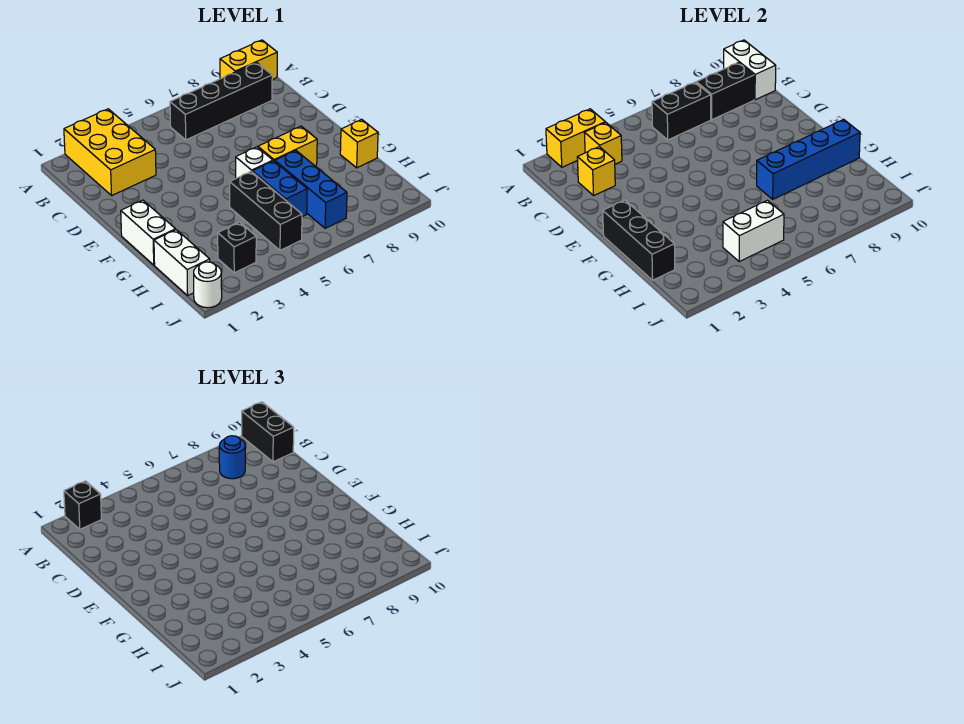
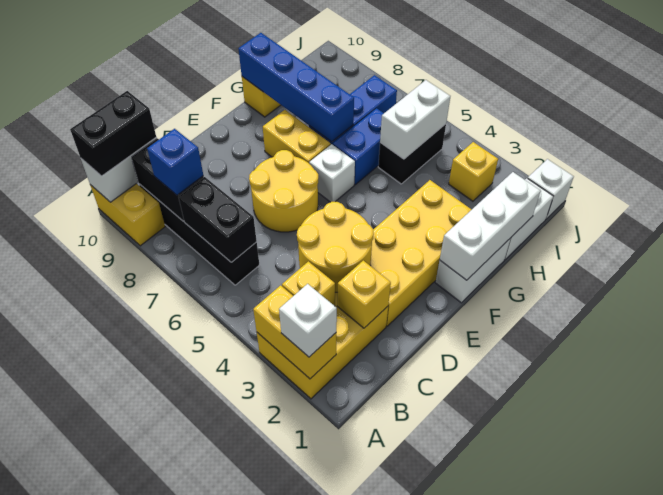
black brick A2 level 3 -> white brick A2 level 3
blue round brick B8 level 3 -> blue brick B8 level 3
none -> yellow round brick C3:D4 level 2
none -> yellow brick D2:G3 level 1
none -> yellow round brick D6:E7 level 1
black brick F1:H1 level 2 -> white brick F1:H1 level 2
black brick G5:I5 level 1 -> black brick H5:I5 level 1
black brick I3 level 1 -> yellow brick I3 level 1
white brick I4:I5 level 2 -> white brick H5:I5 level 2
white round brick J1 level 1 -> white brick J1 level 1

